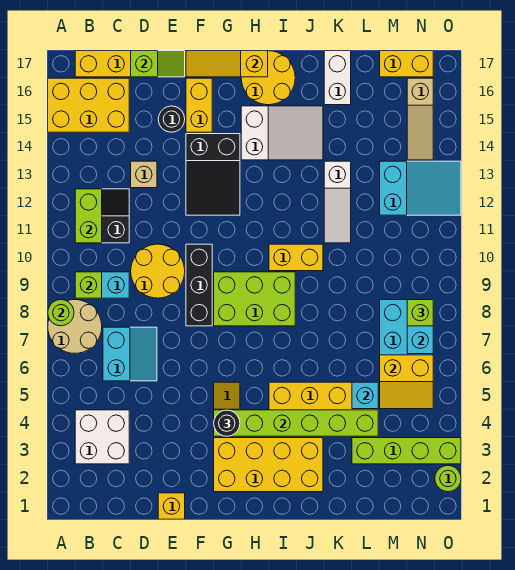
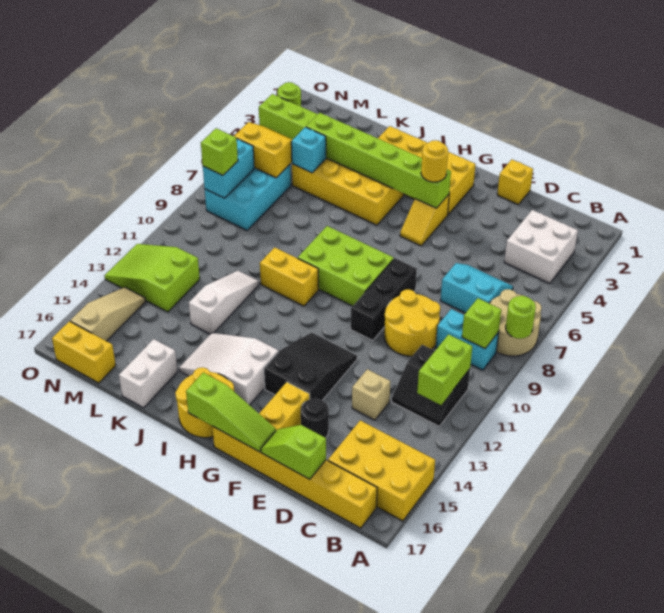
cyan slope C6:D7 level 1 top C -> cyan slope C6:D7 level 1 top 7
yellow slope F17:H17 level 2 top H -> lime slope F17:H17 level 2 top H
black round brick G4 level 3 -> yellow round brick G4 level 3
cyan slope M12:O13 level 1 top M -> lime slope M12:O13 level 1 top M

